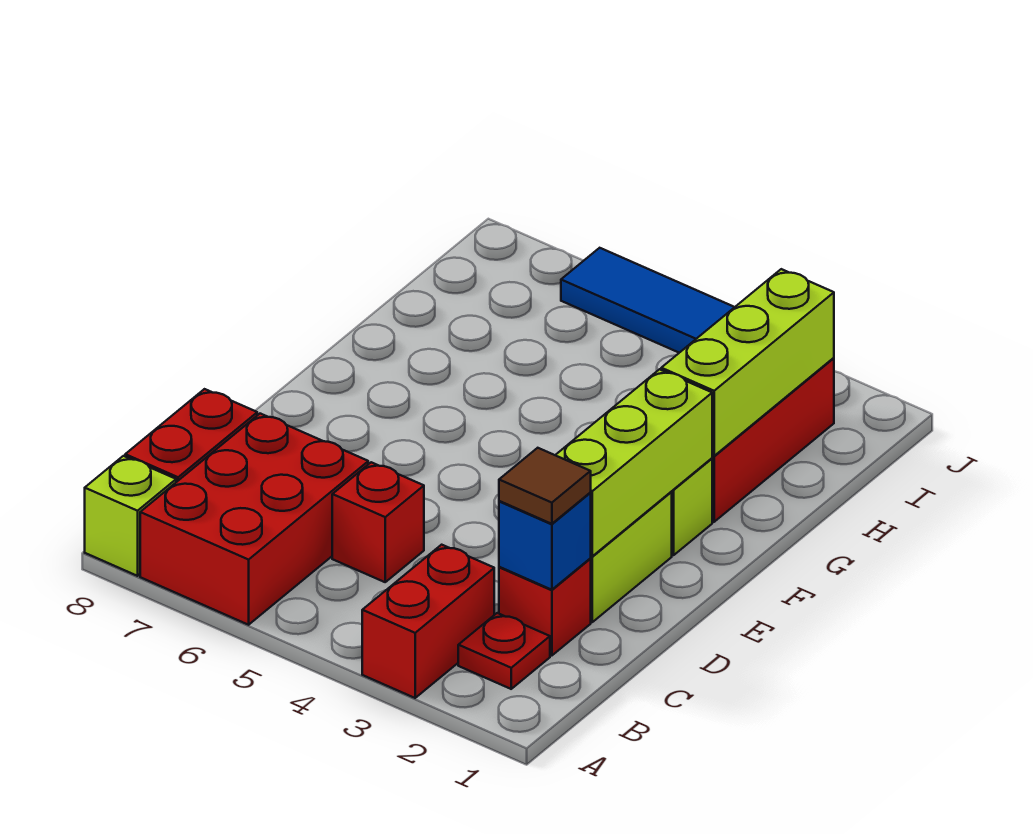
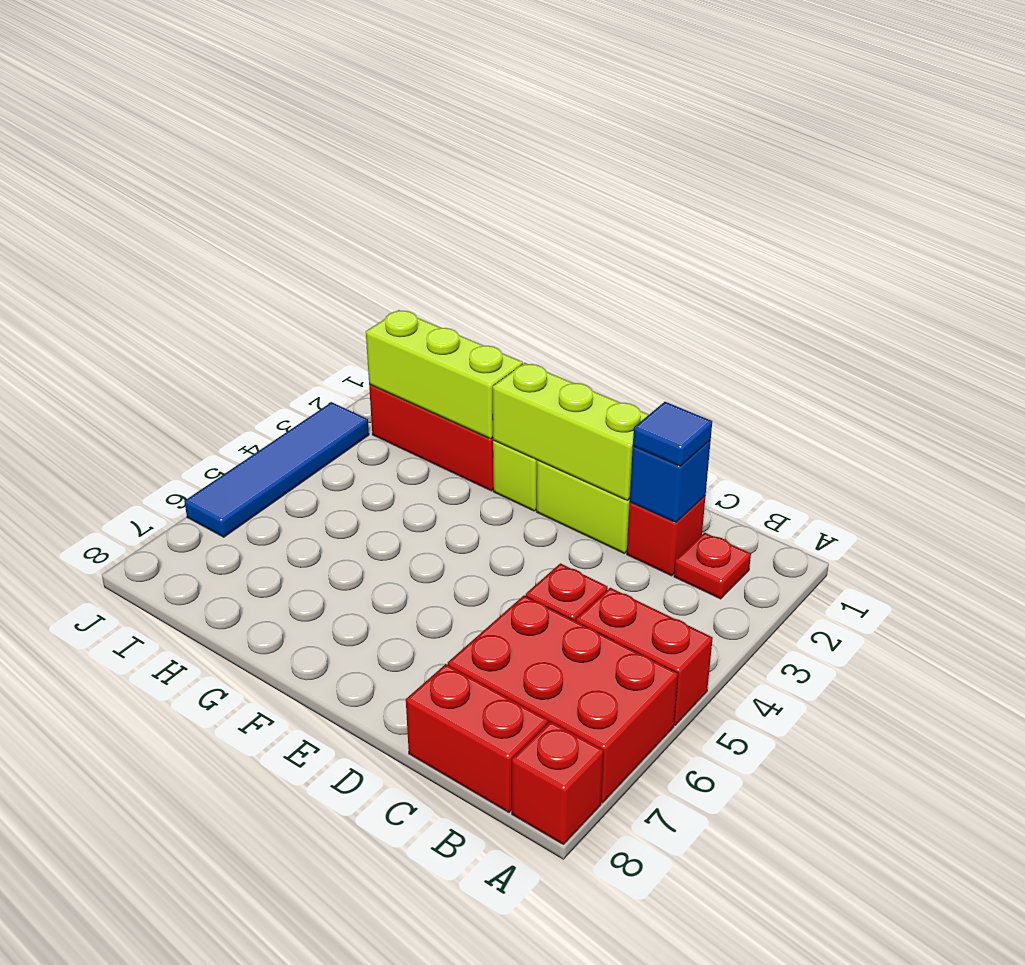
red brick A3:B3 level 1 -> red brick A5:B5 level 1
lime brick A8 level 1 -> red brick A8 level 1
brown tile C2 level 3 -> blue tile C2 level 3

